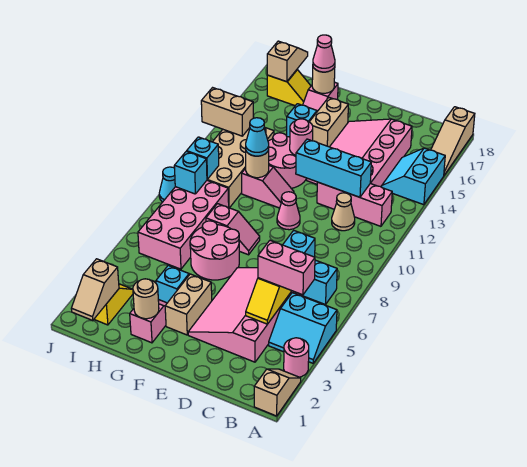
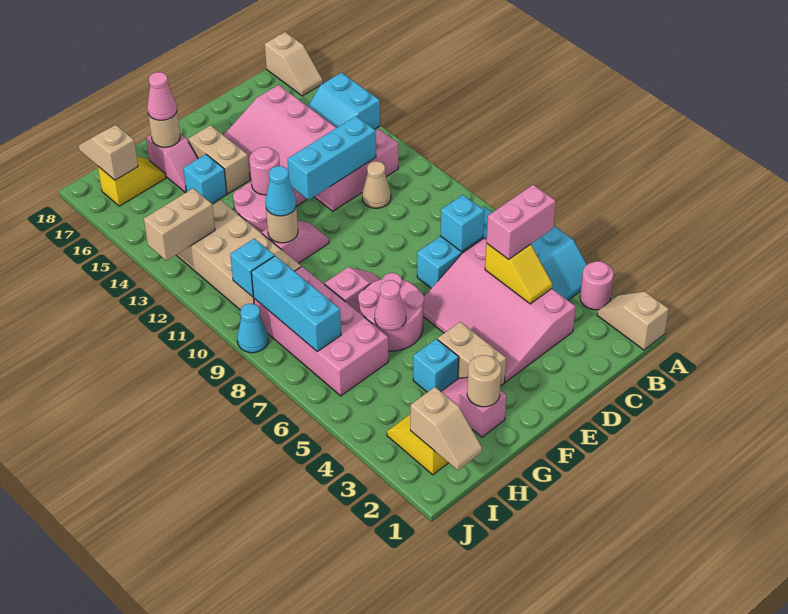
tan slope A16:A18 level 1 top 18 -> tan slope A17:A18 level 1 top 18
pink cone E10 level 1 -> pink cone G6 level 2
cyan brick I9 level 2 -> cyan brick I7:I9 level 2

